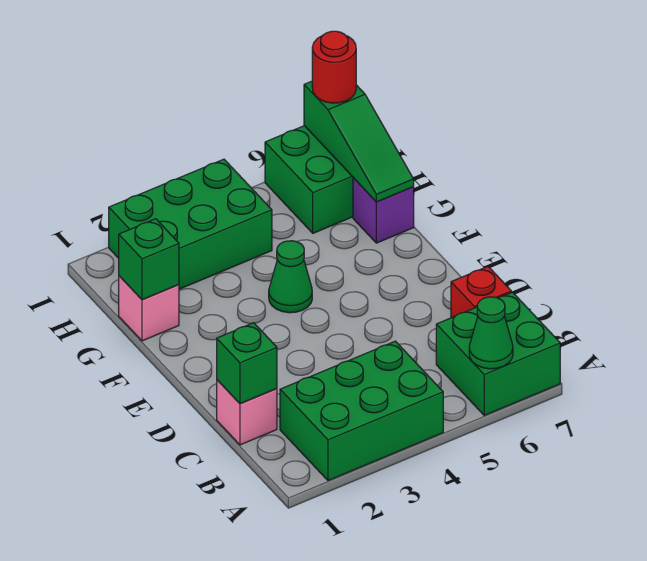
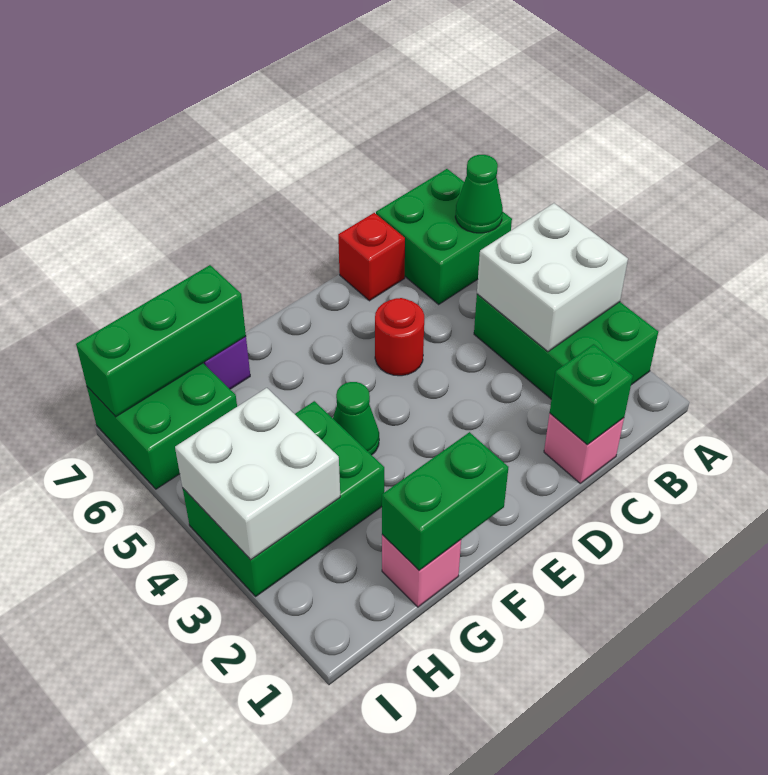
none -> white brick A3:B4 level 2
green brick G1 level 2 -> green brick F1:G1 level 2
green slope G7:I7 level 2 top I -> green brick G7:I7 level 2
green brick H2:I4 level 1 -> green brick G3:I4 level 1
none -> white brick H3:I4 level 2
red round brick I7 level 3 -> red round brick D5 level 1

